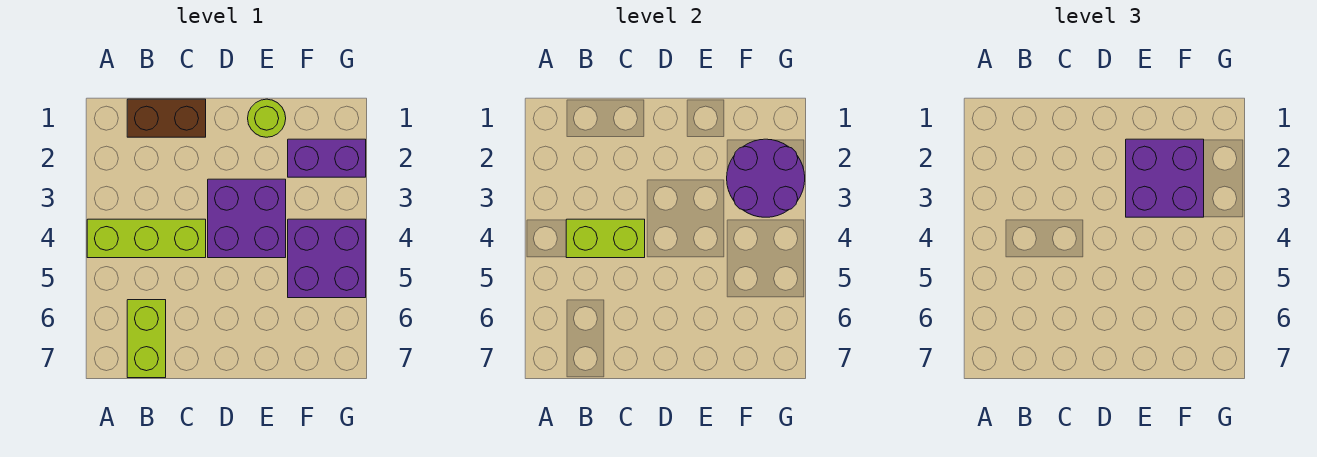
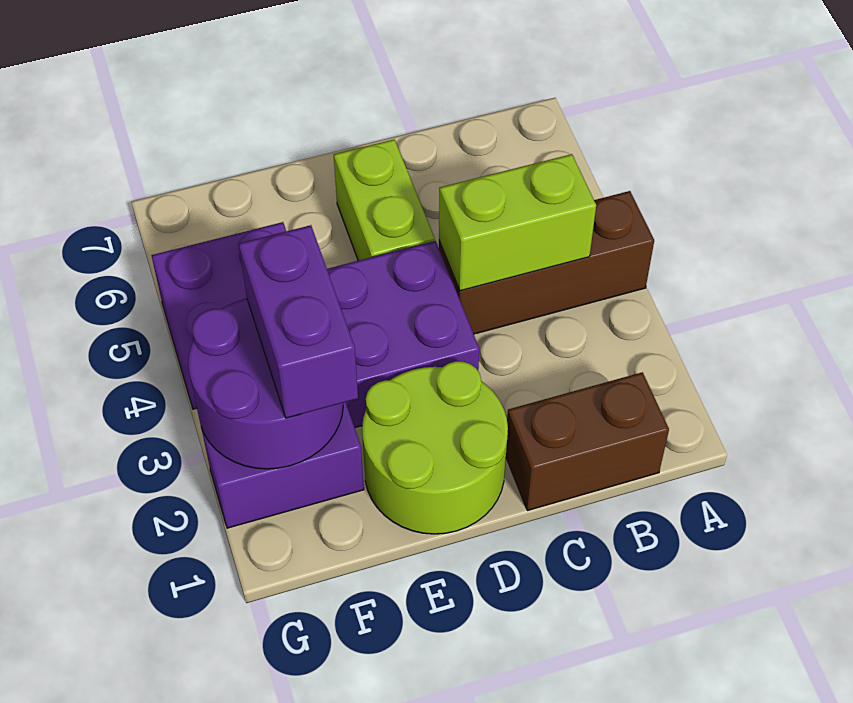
lime brick A4:C4 level 1 -> brown brick A4:C4 level 1
lime brick B6:B7 level 1 -> lime brick D5:D6 level 1
lime round brick E1 level 1 -> lime round brick D1:E2 level 1
purple brick E2:F3 level 3 -> purple brick F2:F3 level 3

